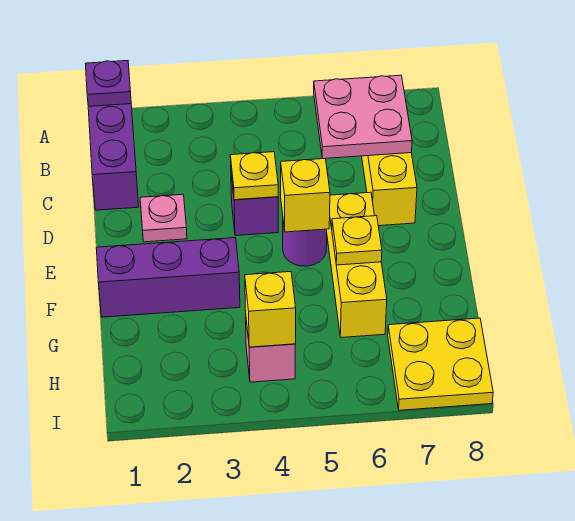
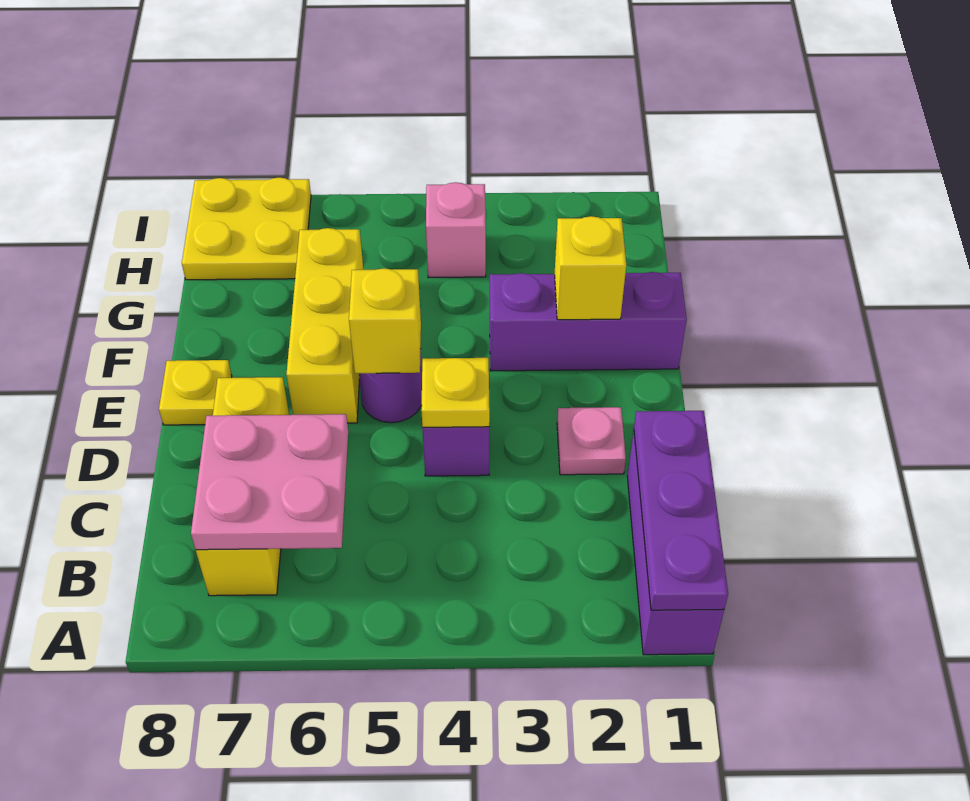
purple plate A1 level 2 -> purple plate A1:C1 level 2
yellow plate F6 level 2 -> yellow plate E8 level 1
yellow brick H4 level 2 -> yellow brick F2 level 2

